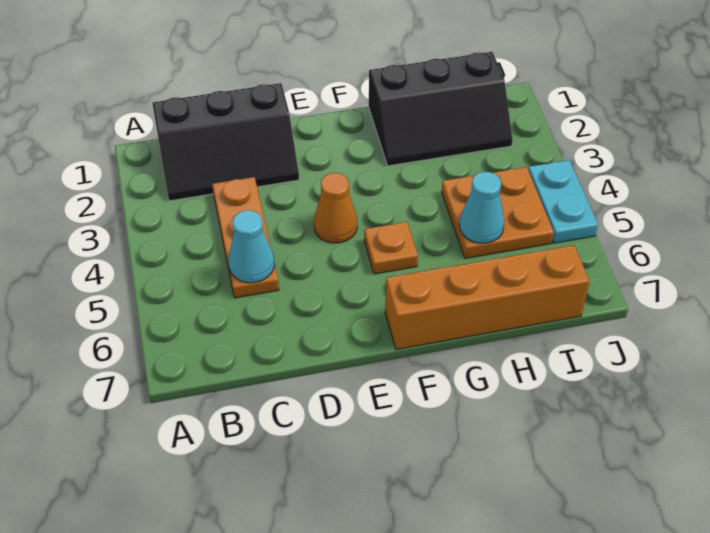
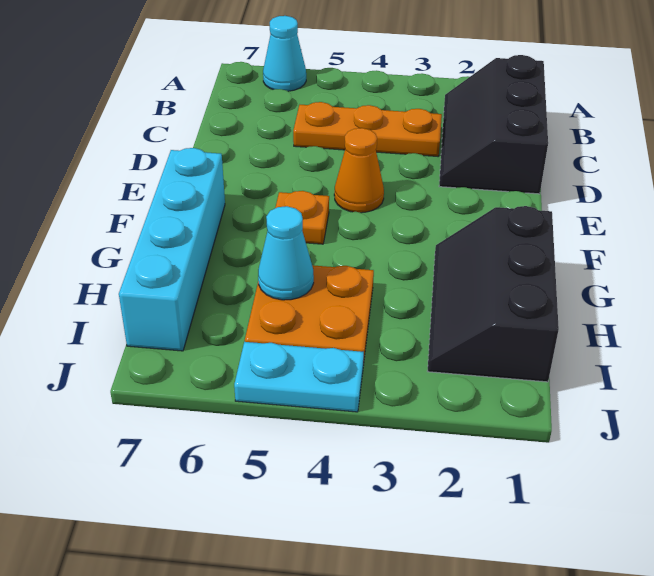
cyan cone C5 level 2 -> cyan cone A6 level 1
orange brick F7:I7 level 1 -> cyan brick F7:I7 level 1

